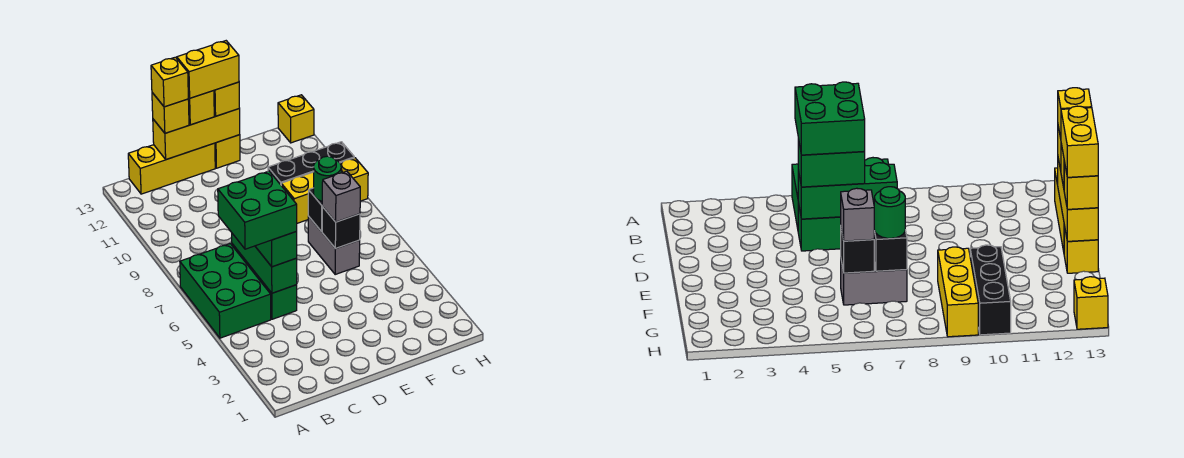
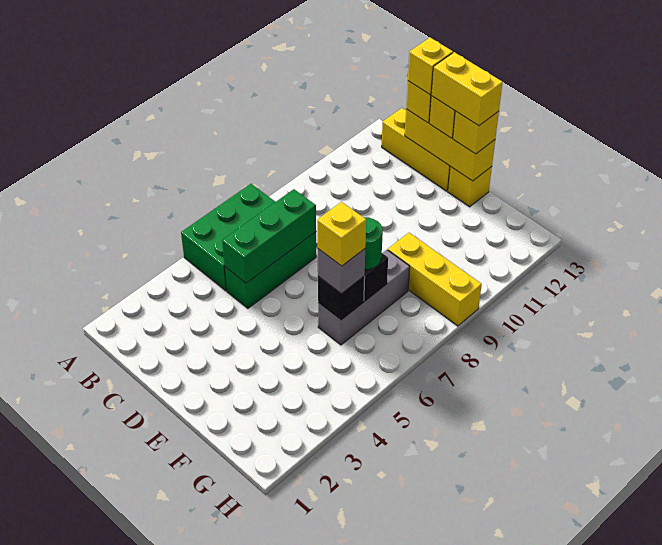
green brick B5:C6 level 4 -> none
green brick C5:C6 level 3 -> none
grey brick F6:F7 level 1 -> grey brick F6:F8 level 1
black brick F10:H10 level 1 -> none
yellow brick H13 level 1 -> yellow brick F6 level 4

